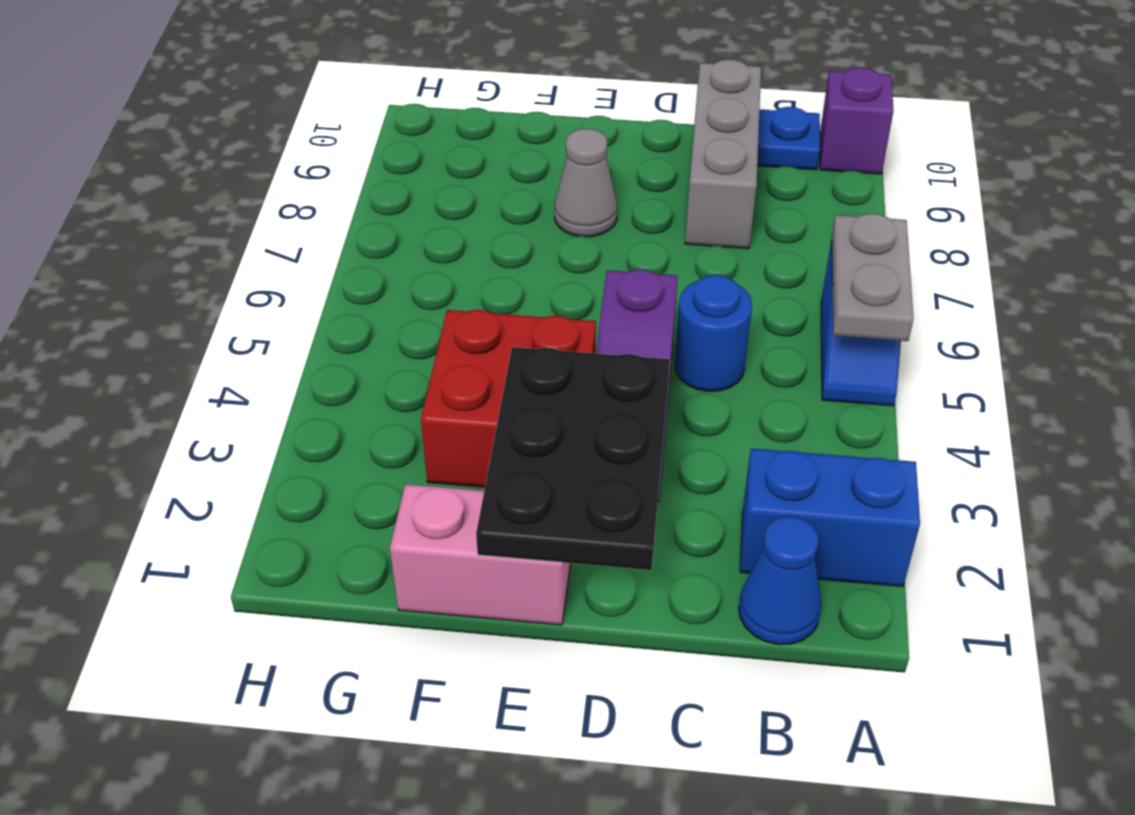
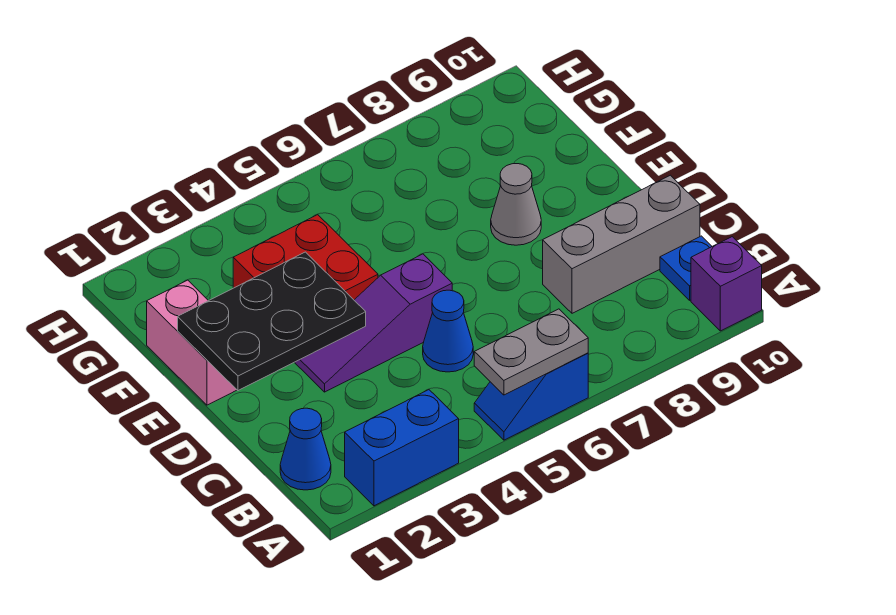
blue brick A2:B2 level 1 -> blue brick A2:A3 level 1
blue round brick C5 level 1 -> blue cone C5 level 1

